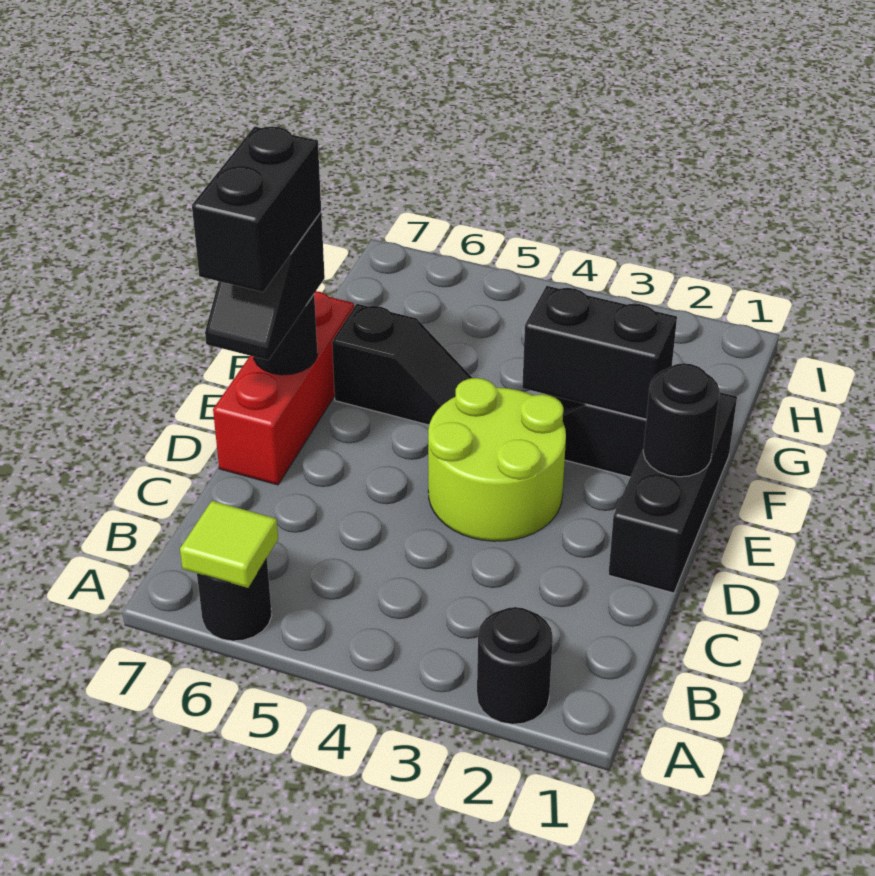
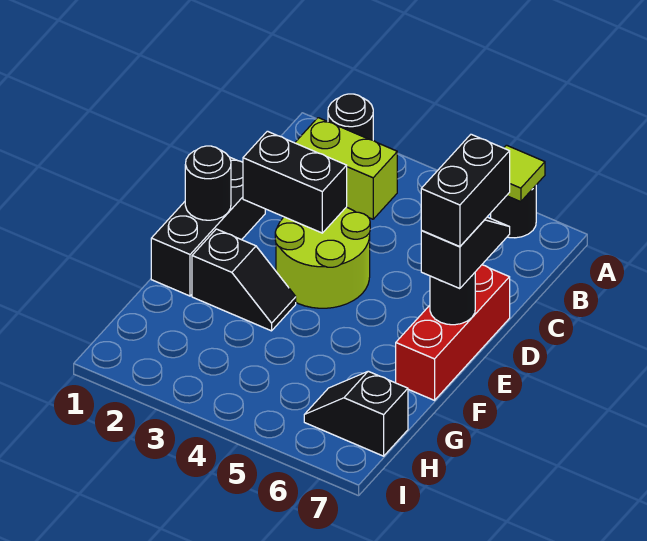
none -> lime brick B2:B3 level 1
black brick F2:F3 level 2 -> black brick D2:D3 level 2
black slope F5:F6 level 1 top 6 -> black slope H6:H7 level 1 top 7

